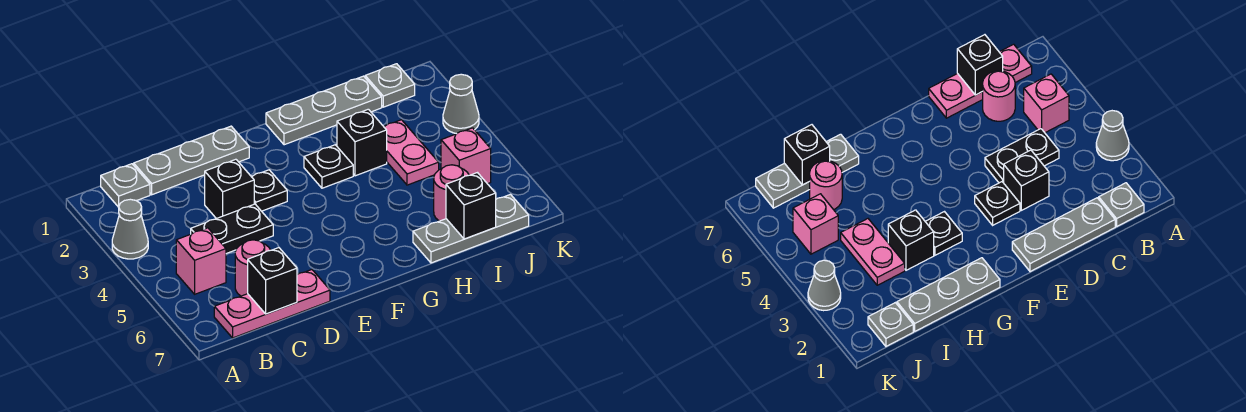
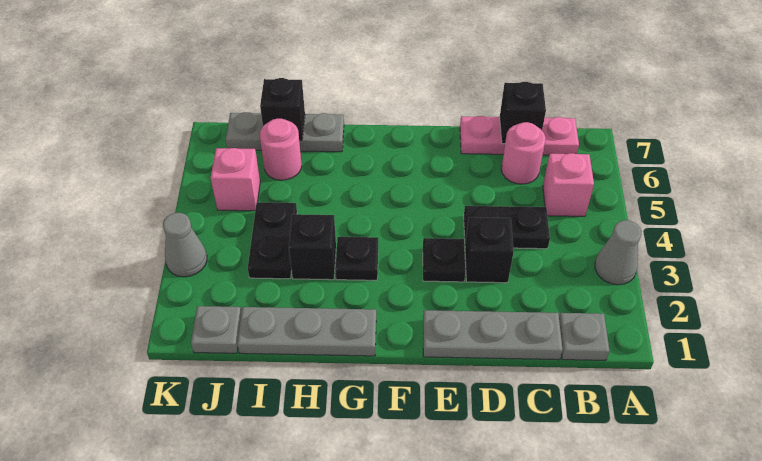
pink plate I3:I4 level 1 -> black plate I3:I4 level 1

